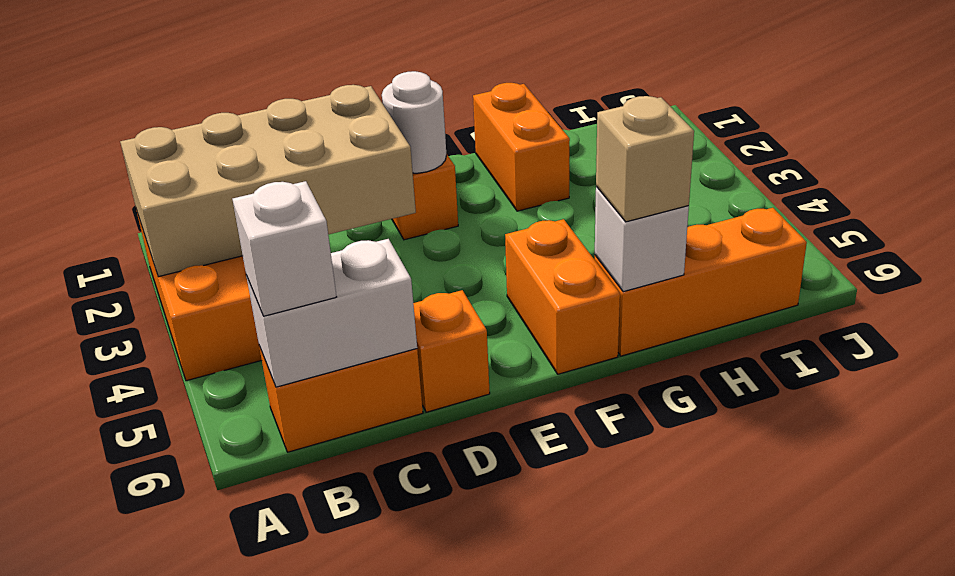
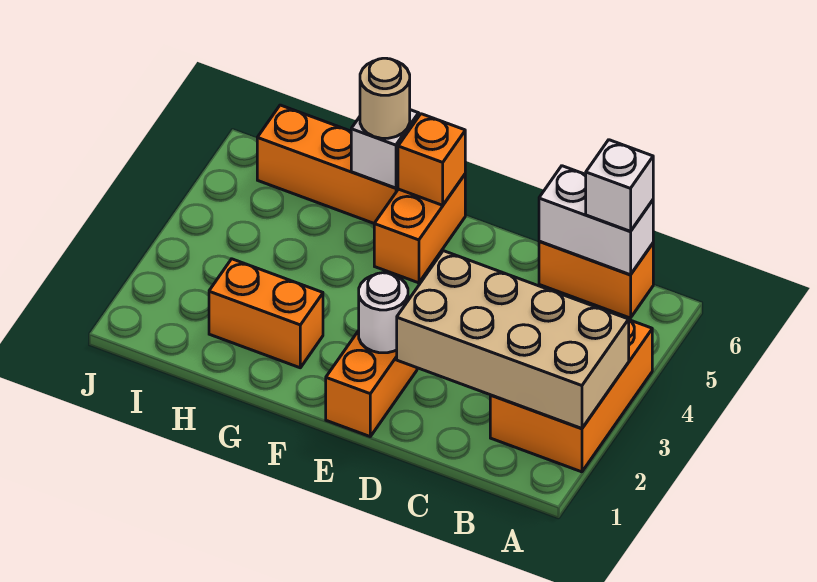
orange brick D6 level 1 -> orange brick F6 level 2
orange brick G1:G2 level 1 -> orange brick G2:H2 level 1
tan brick G6 level 3 -> tan round brick G6 level 3

